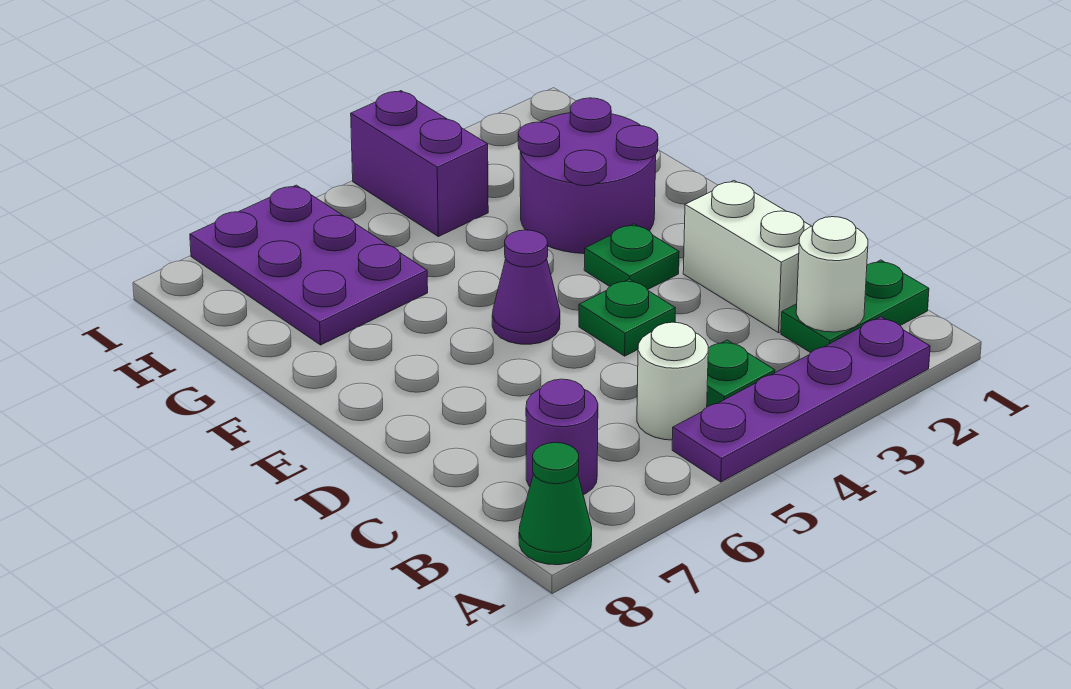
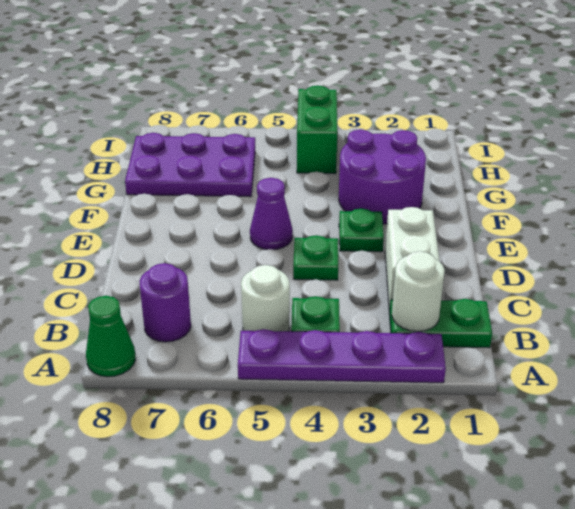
purple plate G6:I7 level 1 -> purple plate G6:H8 level 1
purple brick H4:I4 level 1 -> green brick H4:I4 level 1

